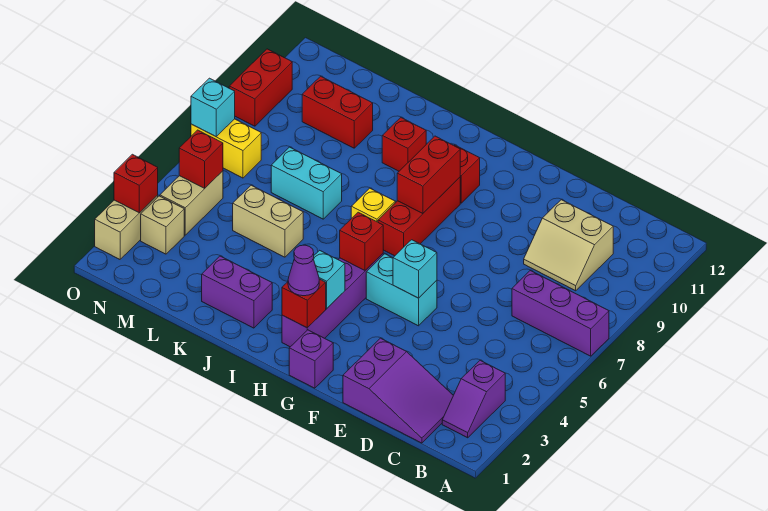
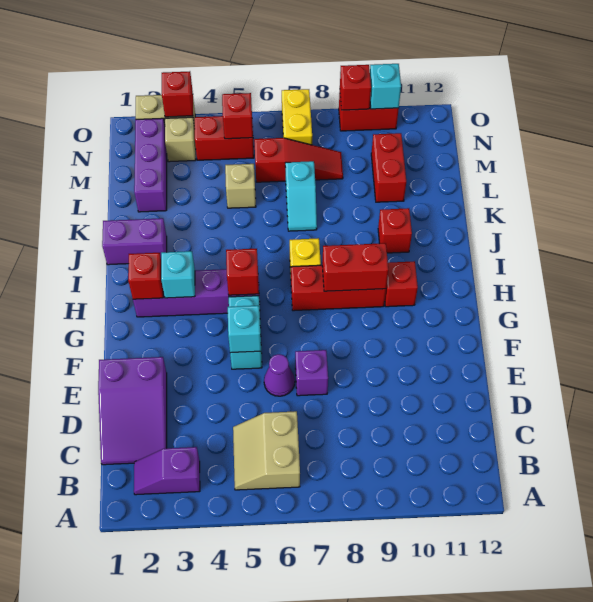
purple brick A7:C7 level 1 -> purple brick L2:N2 level 1
tan slope C9:D10 level 1 top 10 -> tan slope B5:C6 level 1 top 6
purple brick G1 level 1 -> purple brick E7 level 1
purple cone H2 level 3 -> purple cone E6 level 1
purple brick J2:K2 level 1 -> purple brick J1:J2 level 1
tan brick K5:L5 level 1 -> tan brick L5 level 1
cyan brick K7:L7 level 1 -> cyan slope K7:L7 level 1 top L
none -> red slope M6:M8 level 1 top 6
tan brick N4:N5 level 1 -> red brick N4:N5 level 1
cyan brick O7 level 2 -> cyan brick O10 level 2
none -> red brick O9 level 2

